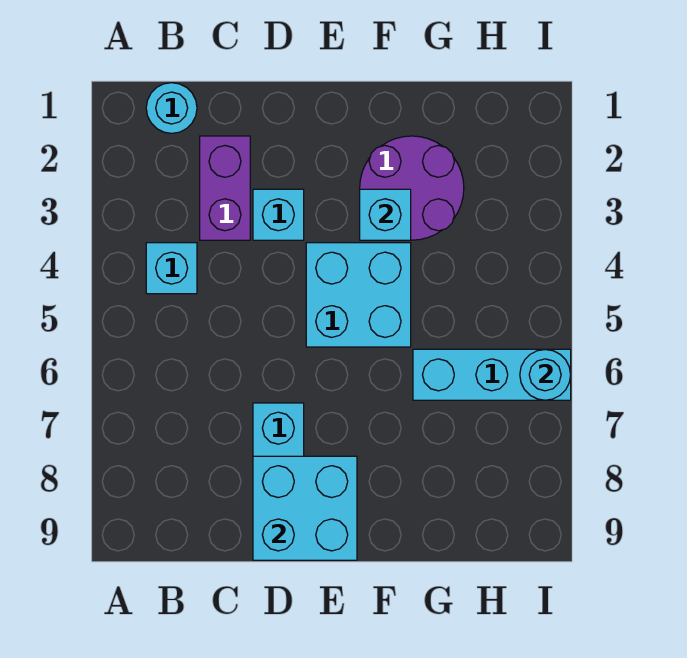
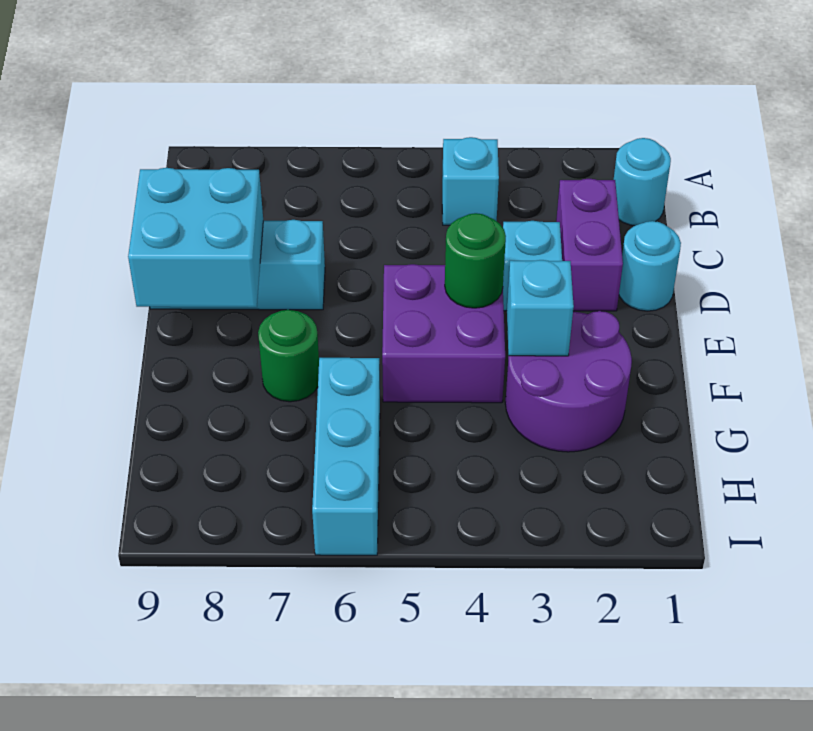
purple brick C2:C3 level 1 -> purple brick C2:D2 level 1
cyan brick E4:F5 level 1 -> purple brick E4:F5 level 1
none -> green round brick E4 level 2
none -> green round brick F7 level 1
cyan round brick I6 level 2 -> cyan round brick D1 level 1

